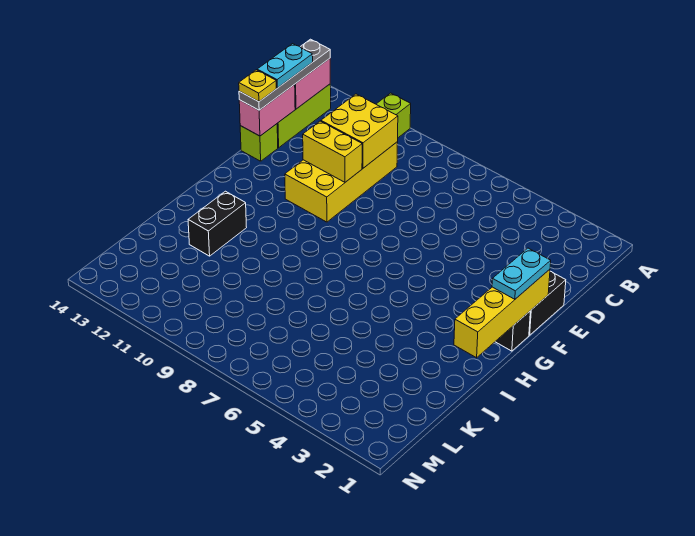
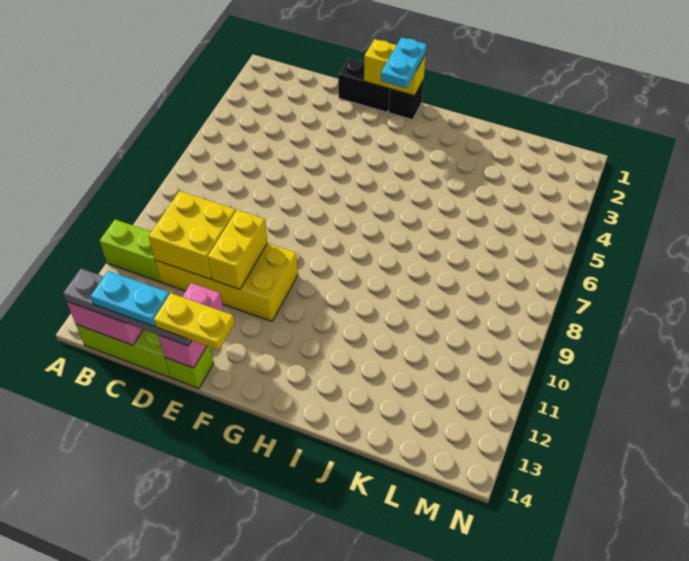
pink brick D14:E14 level 2 -> pink brick E13:E14 level 2
yellow plate E14 level 4 -> yellow plate E14:F14 level 4
yellow brick F1:I1 level 2 -> yellow brick F1:G1 level 2
cyan plate F1:G1 level 3 -> cyan plate G1:G2 level 3
black brick I12:J12 level 1 -> none

